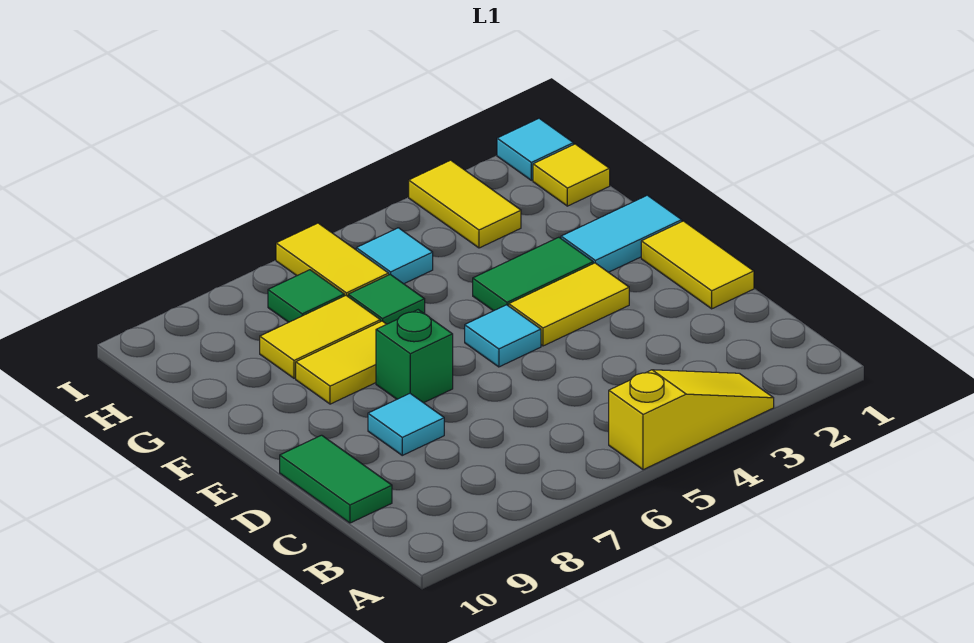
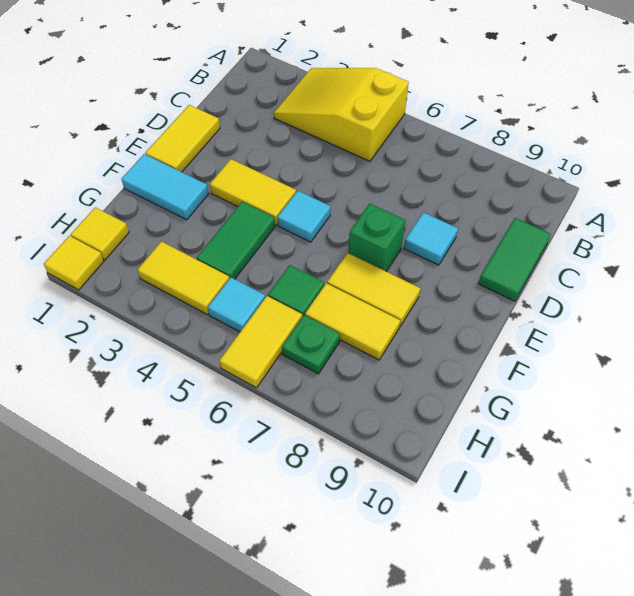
yellow slope A3:A5 level 1 top 5 -> yellow slope A3:B5 level 1 top 5
green tile F3:F4 level 1 -> green tile F4:G4 level 1
yellow tile H3:I3 level 1 -> yellow tile H3:H4 level 1
green tile H7 level 1 -> green plate H7 level 1
cyan tile I1 level 1 -> yellow tile I1 level 1

